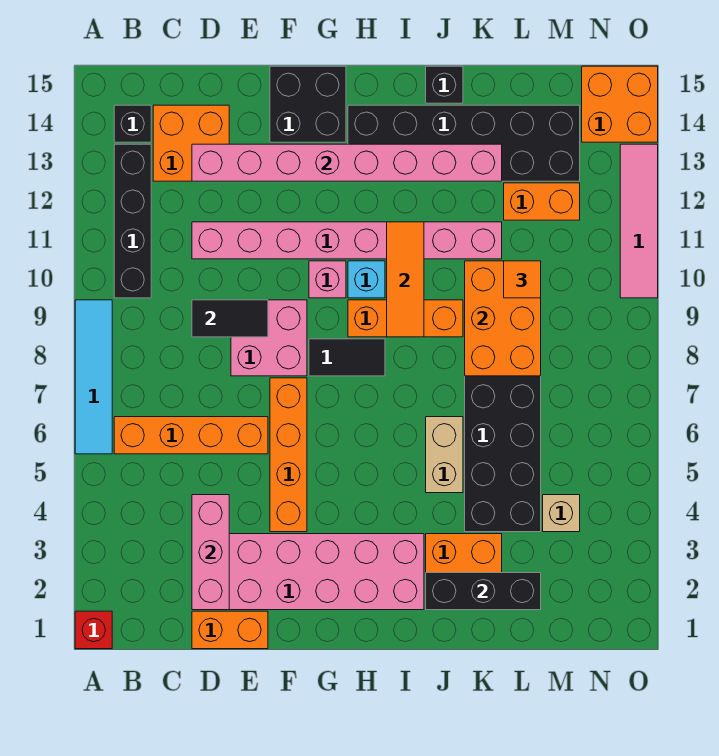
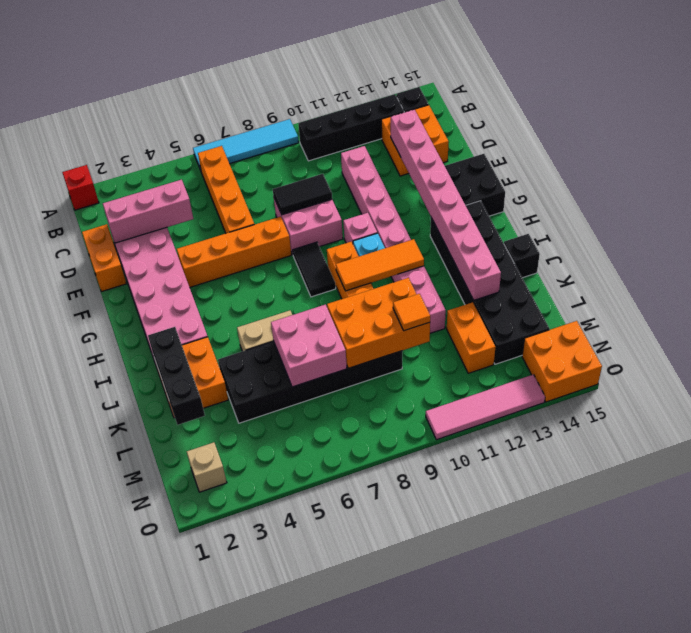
black tile D9:E9 level 2 -> black tile E8:E9 level 2
none -> pink brick K6:L7 level 2
tan brick M4 level 1 -> tan brick N2 level 1

